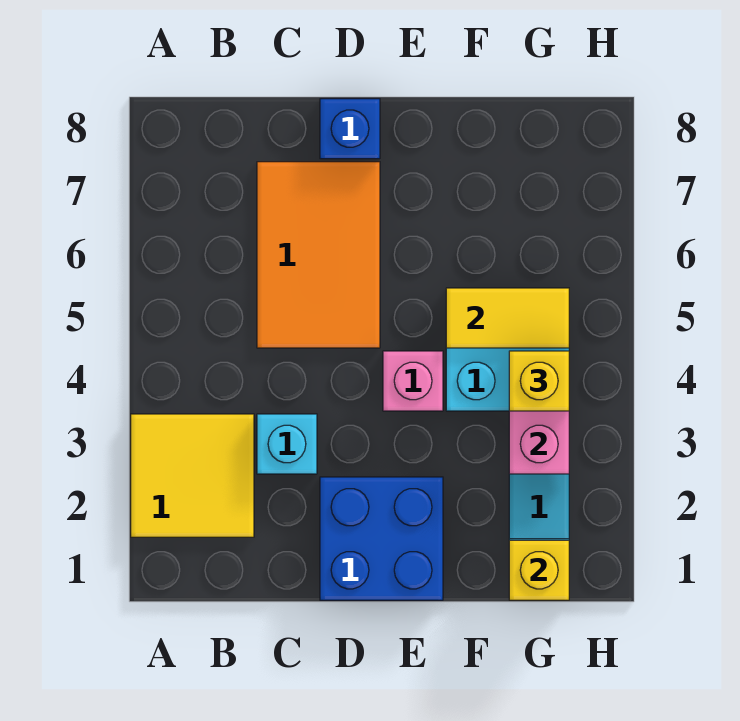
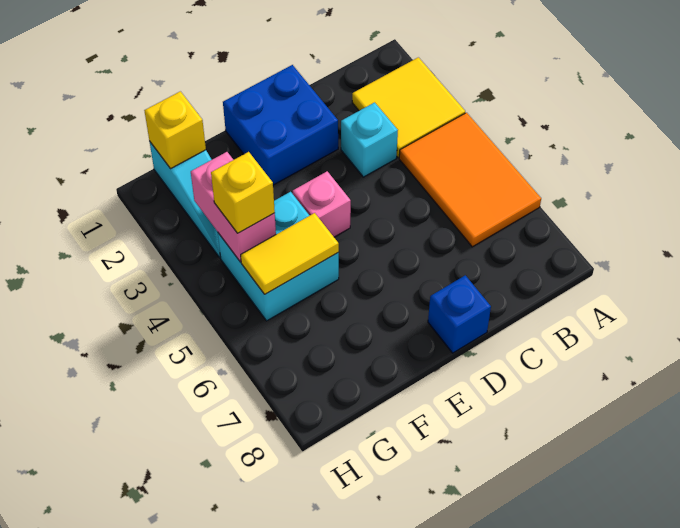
orange tile C5:D7 level 1 -> orange tile A4:B6 level 1

